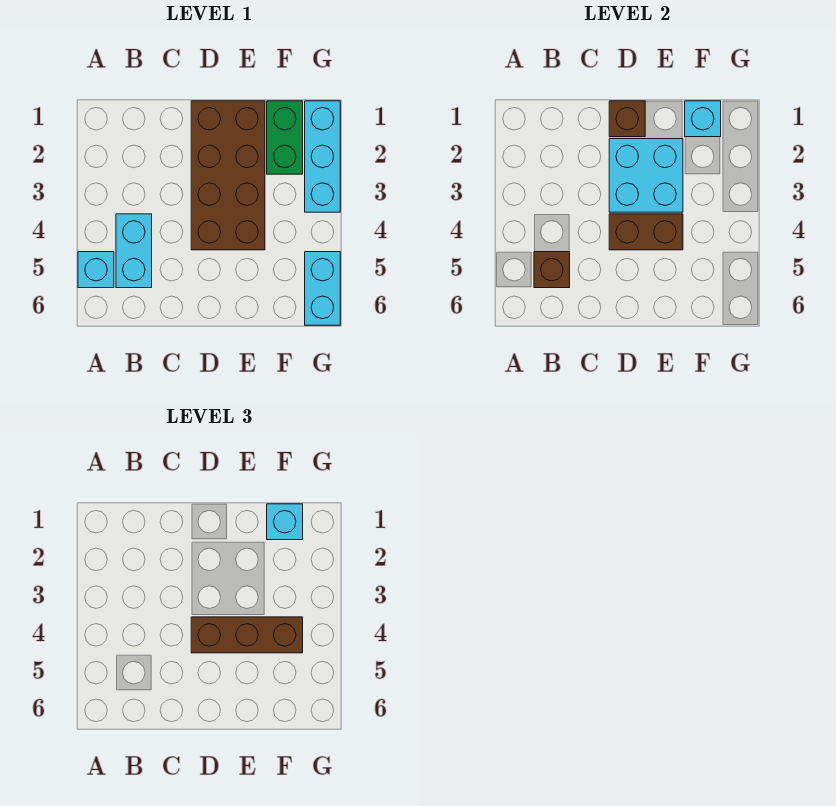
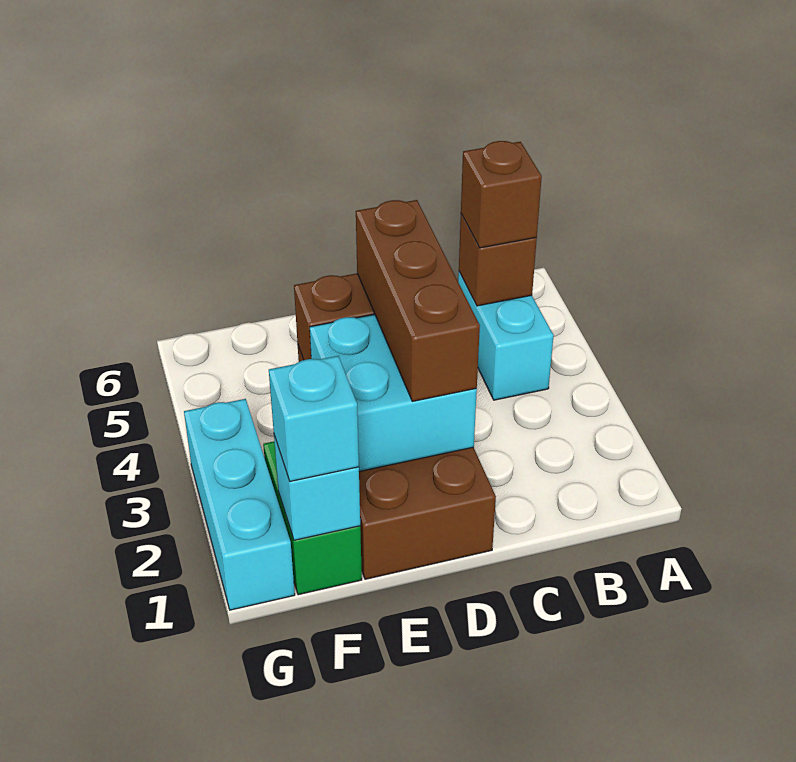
cyan brick A5 level 1 -> none
brown brick D1 level 2 -> brown brick B5 level 3
brown brick D4:F4 level 3 -> brown brick D2:D4 level 3
cyan brick G5:G6 level 1 -> none

